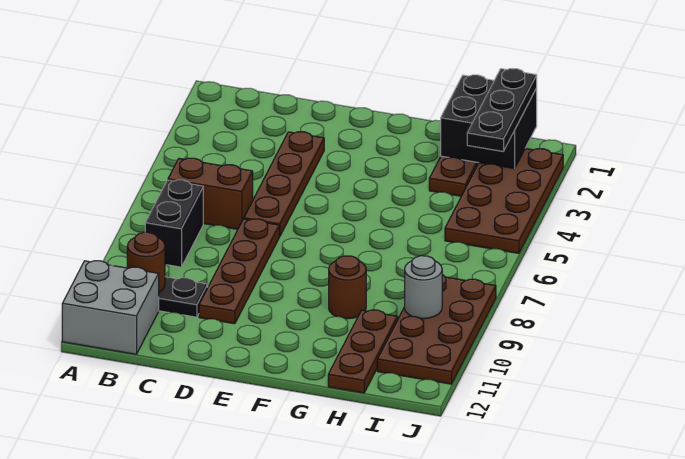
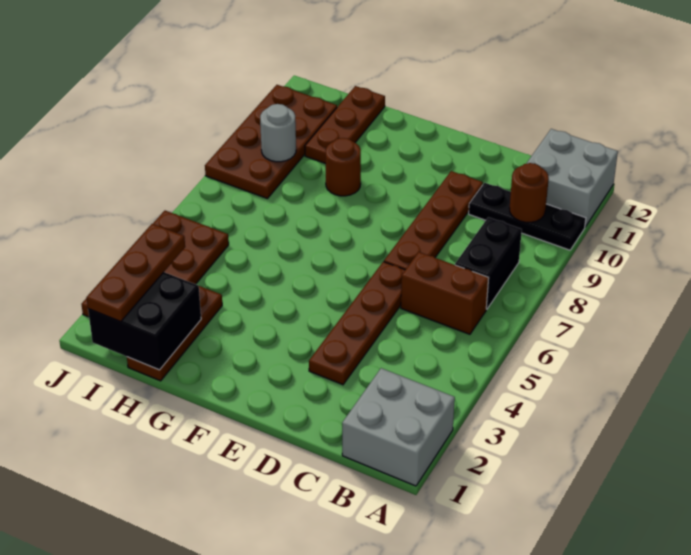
none -> grey brick A1:B2 level 1
black plate I1:I3 level 3 -> brown plate I1:I3 level 3

